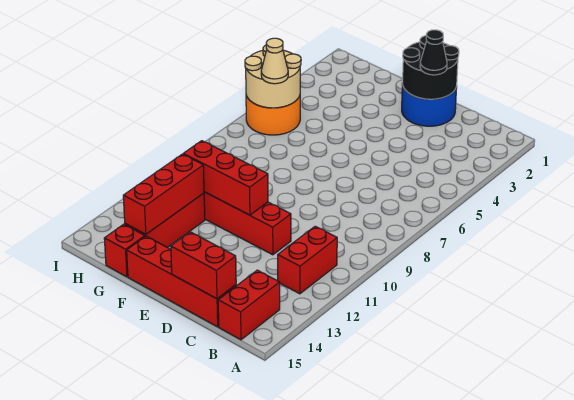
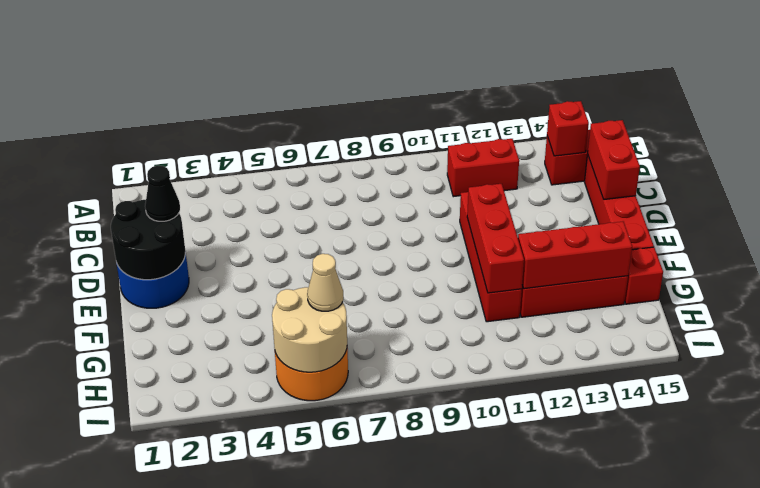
none -> red brick B14 level 2

